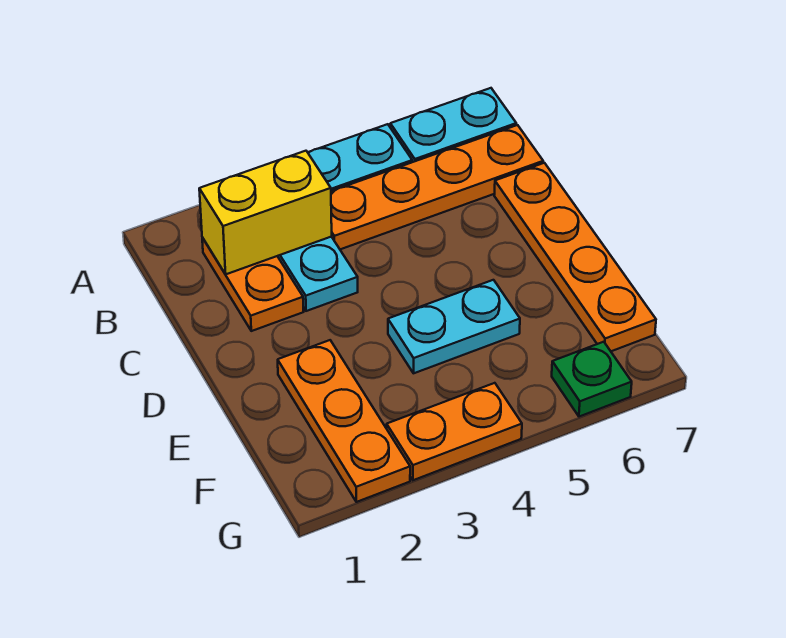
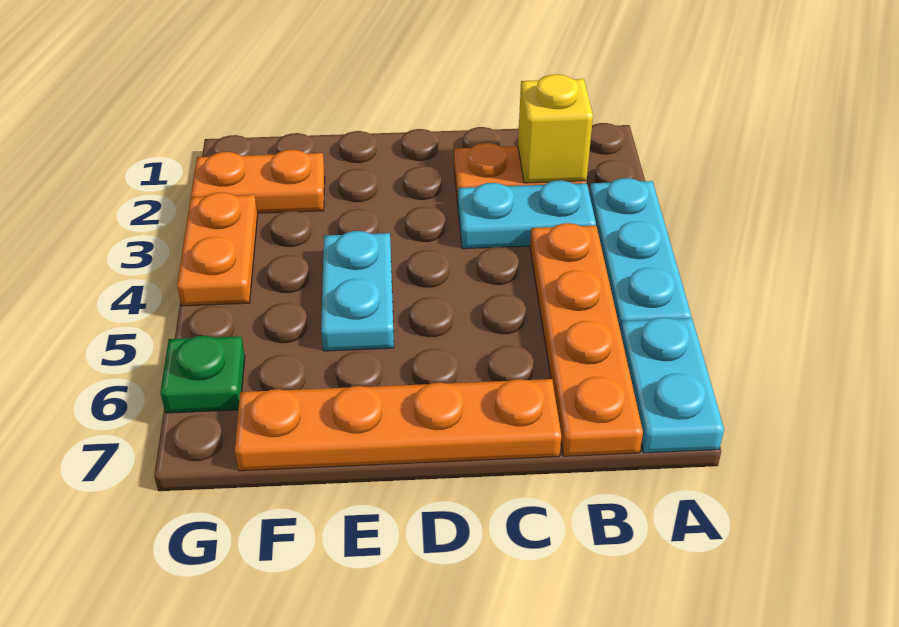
yellow brick B2:B3 level 2 -> yellow brick B2 level 2
orange plate E2:G2 level 1 -> orange plate F2:G2 level 1

